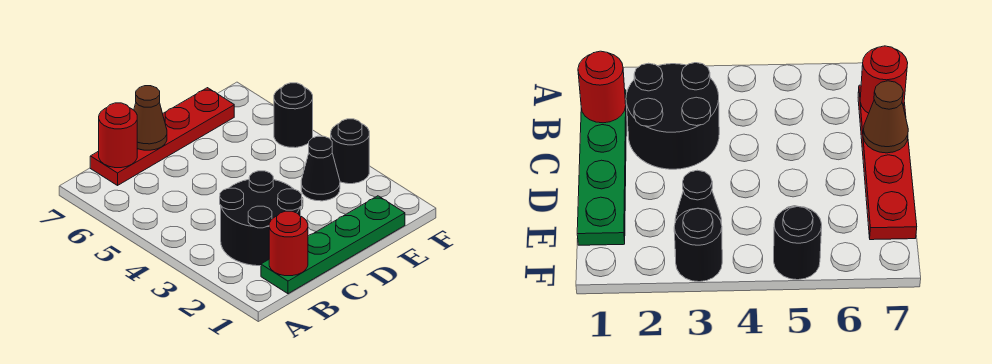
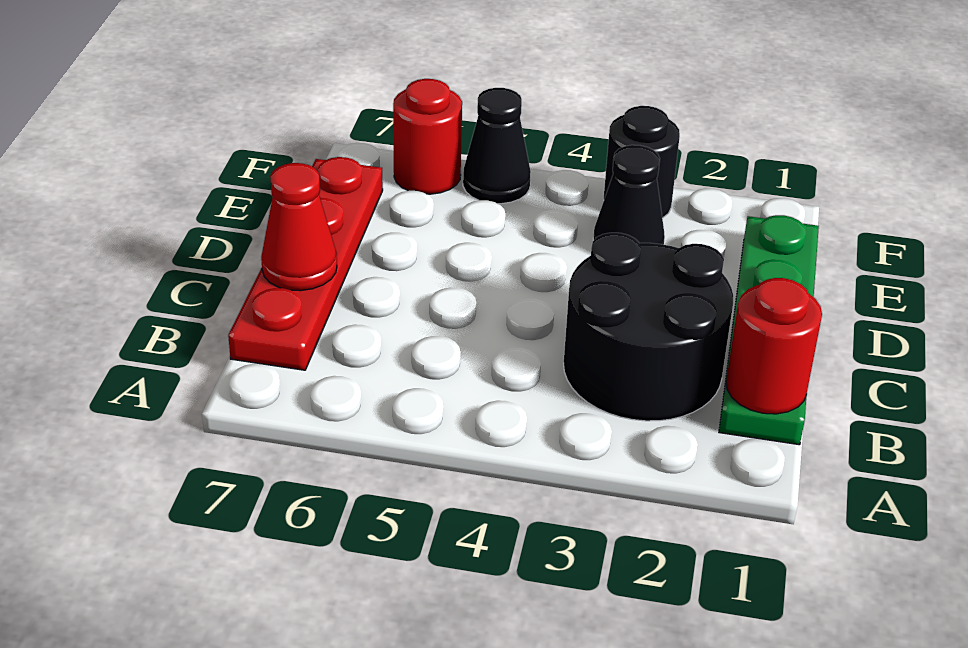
red round brick B7 level 2 -> red round brick F6 level 1
brown cone C7 level 2 -> red cone C7 level 2
black round brick F5 level 1 -> black cone F5 level 1

